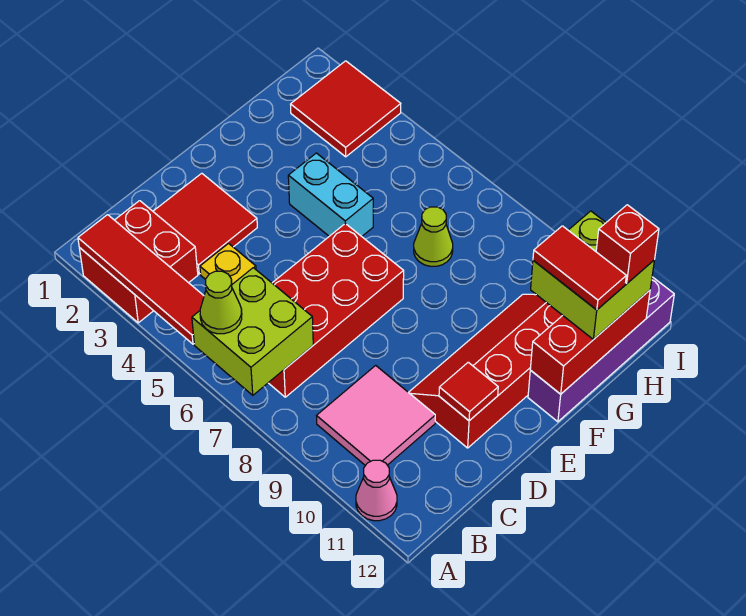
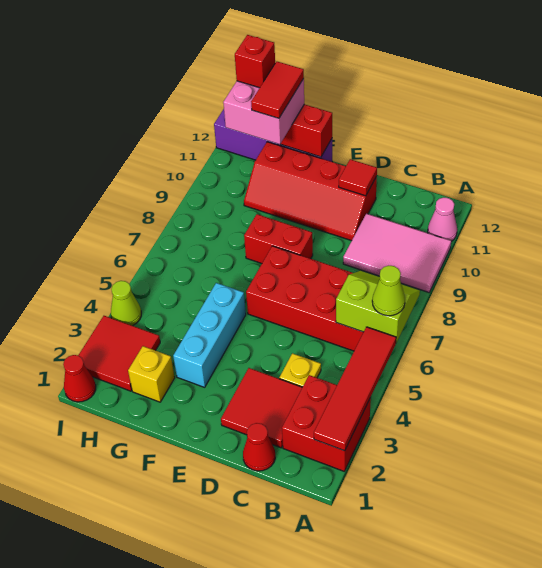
lime brick A6:B7 level 2 -> lime slope A6:B7 level 2 top 6
pink tile B9:C10 level 1 -> pink tile A9:C10 level 1
none -> red cone C1 level 1
none -> red brick E8:F8 level 1
cyan brick F4:F5 level 1 -> cyan brick F3:F5 level 1
none -> yellow brick G2 level 1
lime cone G7 level 1 -> lime cone I4 level 1
lime brick G11:H12 level 3 -> pink brick G11:H12 level 3
none -> red cone I1 level 1

